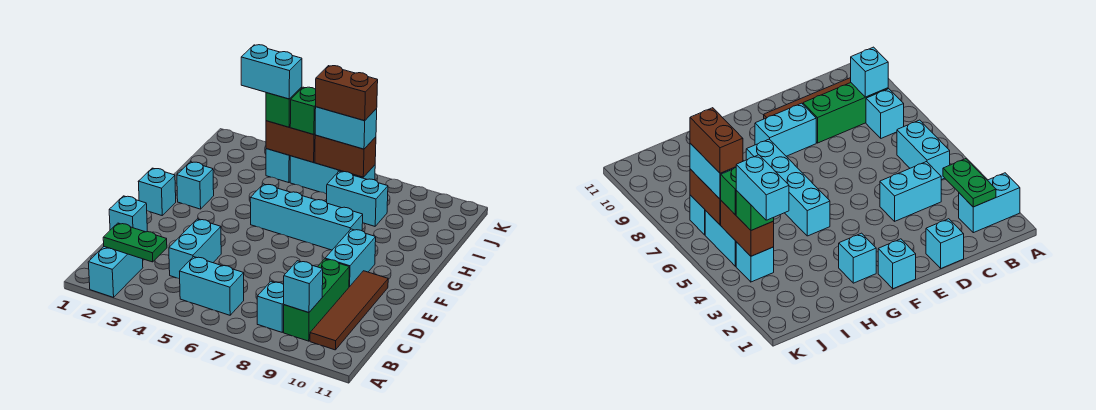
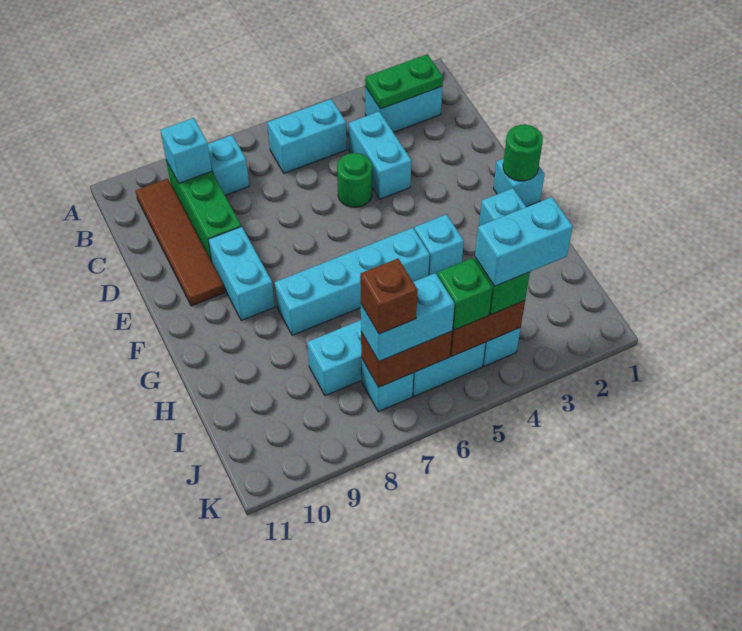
cyan brick A2:B2 level 1 -> cyan brick B2:B3 level 1
cyan brick D1 level 1 -> cyan brick G4 level 1
none -> green round brick D5 level 1
none -> green round brick F1 level 2
brown brick J6:J7 level 4 -> brown brick J7 level 4

